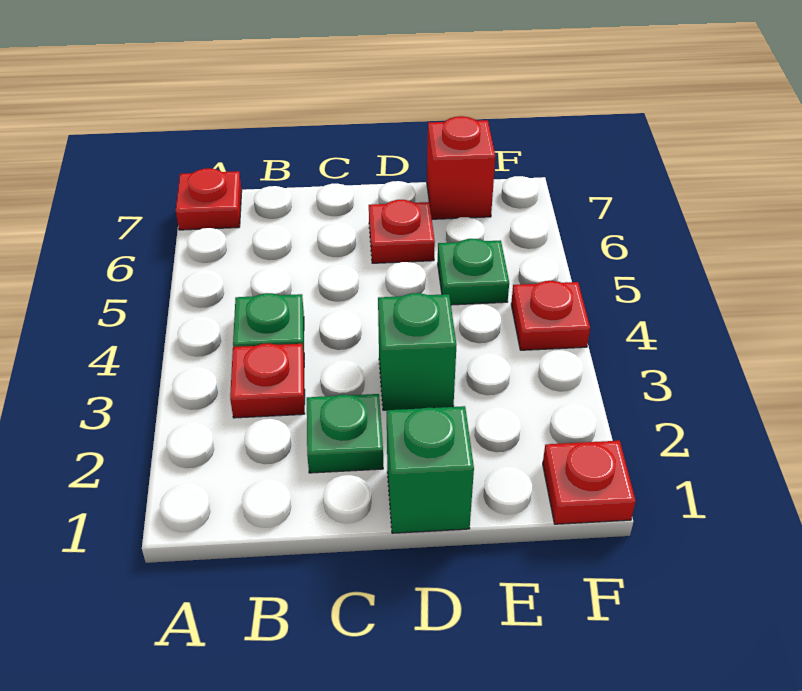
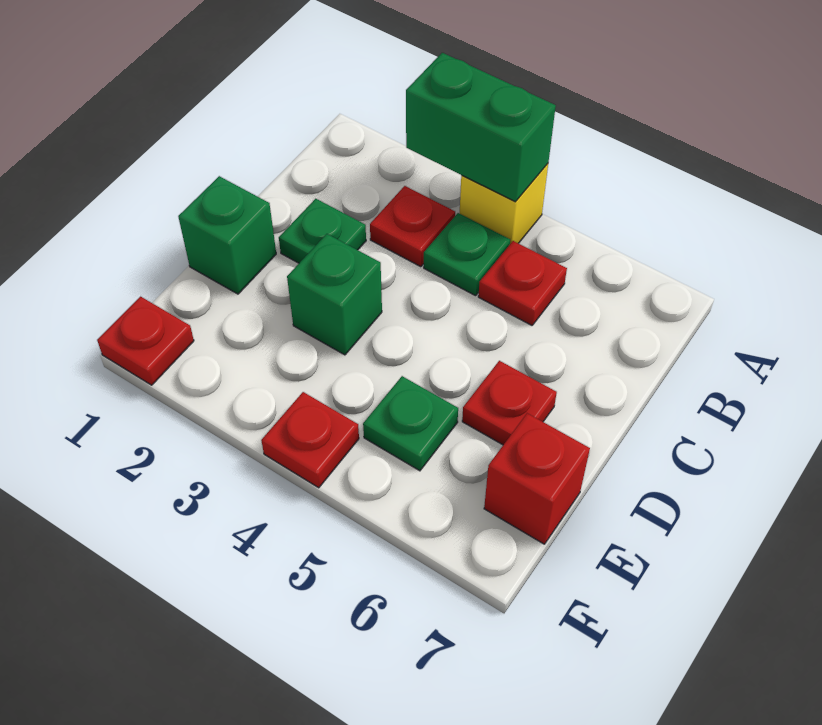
none -> green brick A3:A4 level 2
none -> yellow brick A4 level 1
red plate A7 level 1 -> red plate B5 level 1

